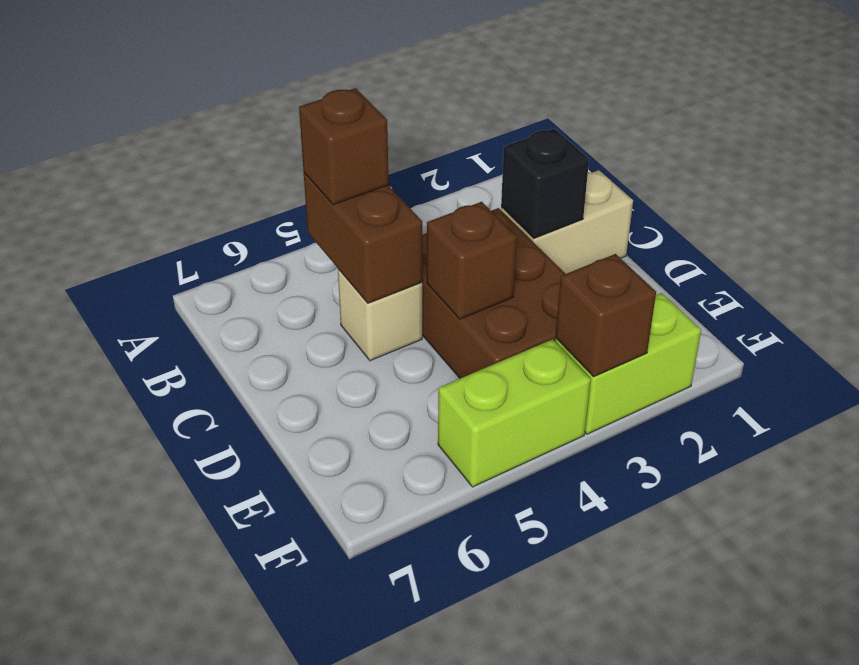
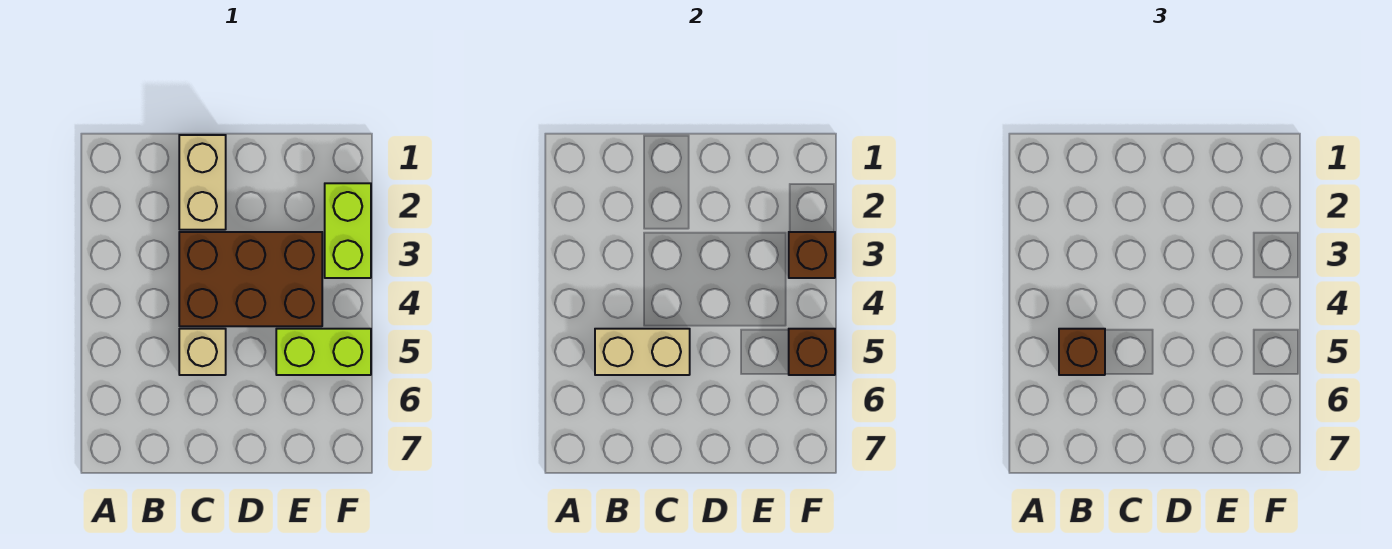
brown brick B5:C5 level 2 -> tan brick B5:C5 level 2
black brick C2 level 2 -> none
brown brick D4 level 2 -> brown brick F5 level 2
lime brick F4:F5 level 1 -> lime brick E5:F5 level 1

